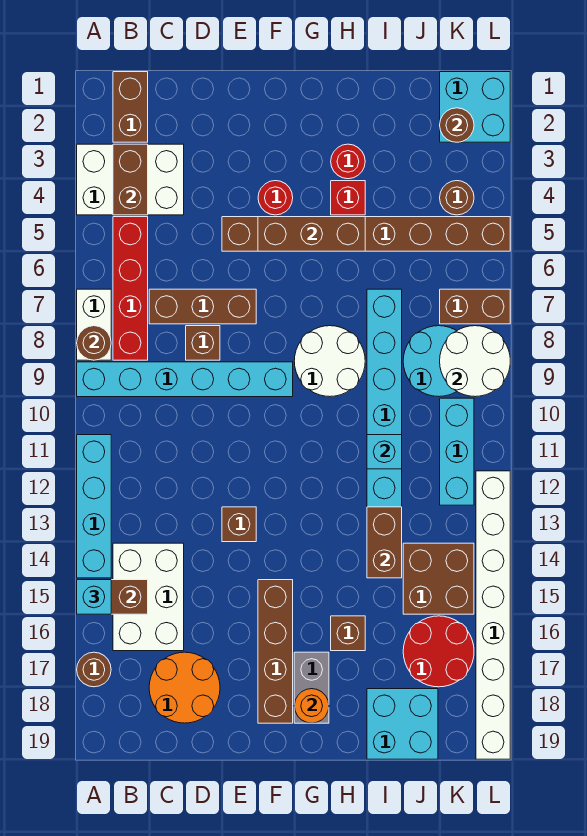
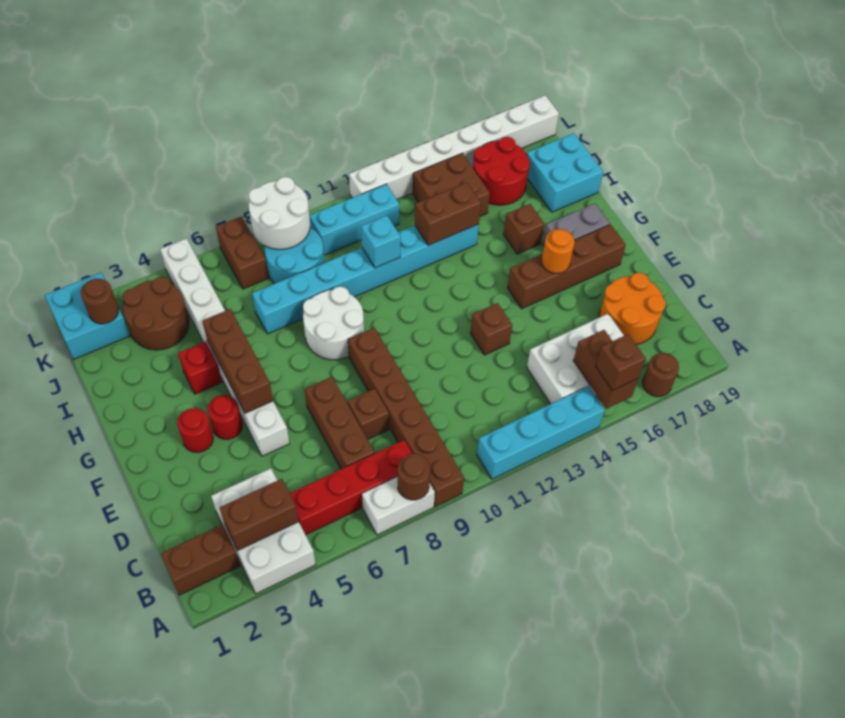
cyan brick A9:F9 level 1 -> brown brick A9:F9 level 1
cyan brick A15 level 3 -> brown brick A15 level 3
brown brick E5:L5 level 1 -> white brick E5:L5 level 1
orange round brick G18 level 2 -> orange round brick F16 level 2
red round brick H3 level 1 -> red round brick F3 level 1
brown round brick K4 level 1 -> brown round brick J3:K4 level 1

